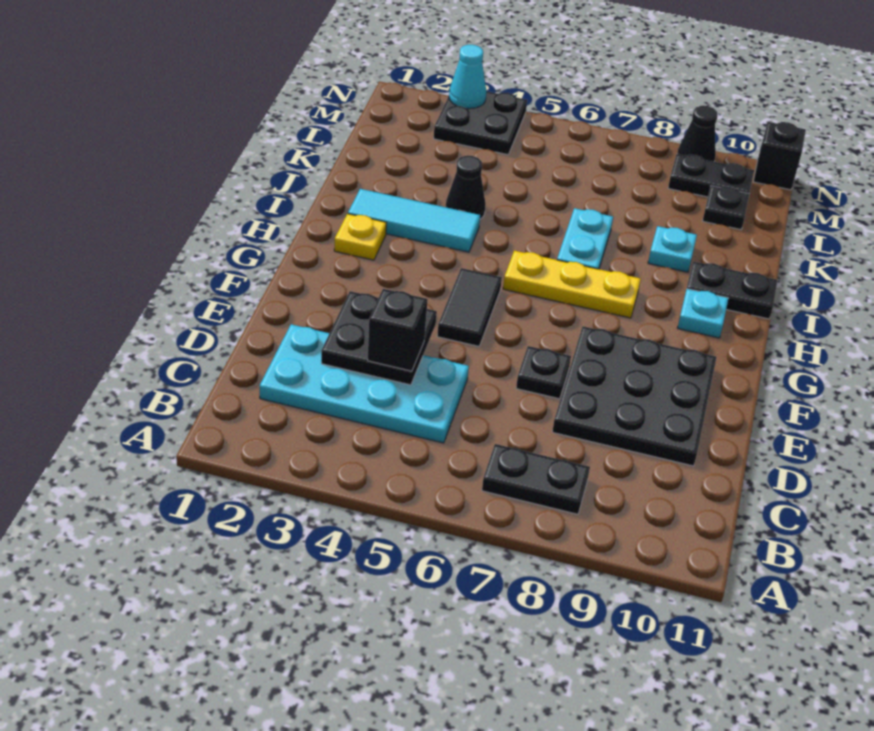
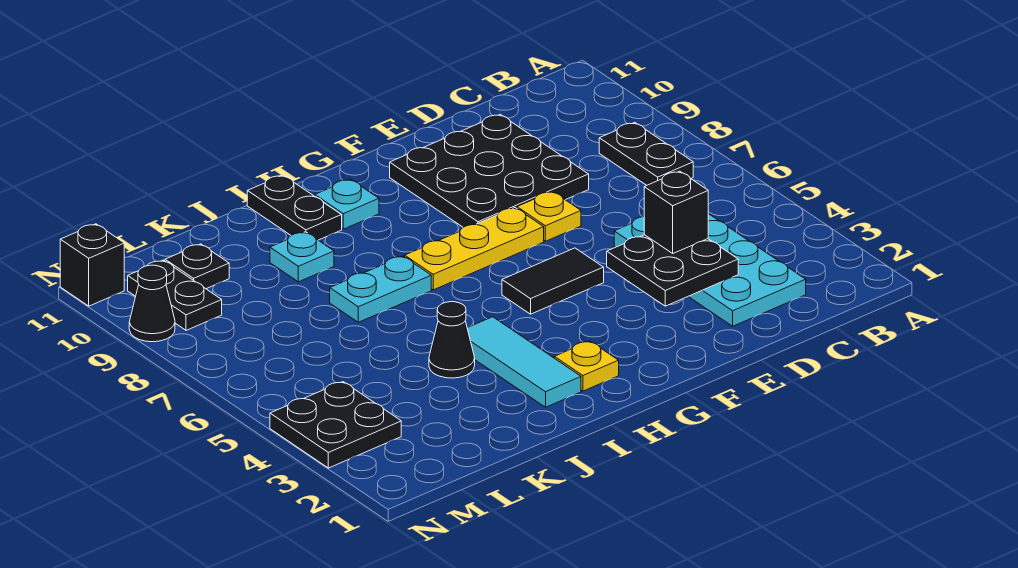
black plate E7 level 1 -> yellow plate E7 level 1
yellow plate H6:H8 level 1 -> yellow plate F7:H7 level 1
cyan cone N3 level 2 -> none

